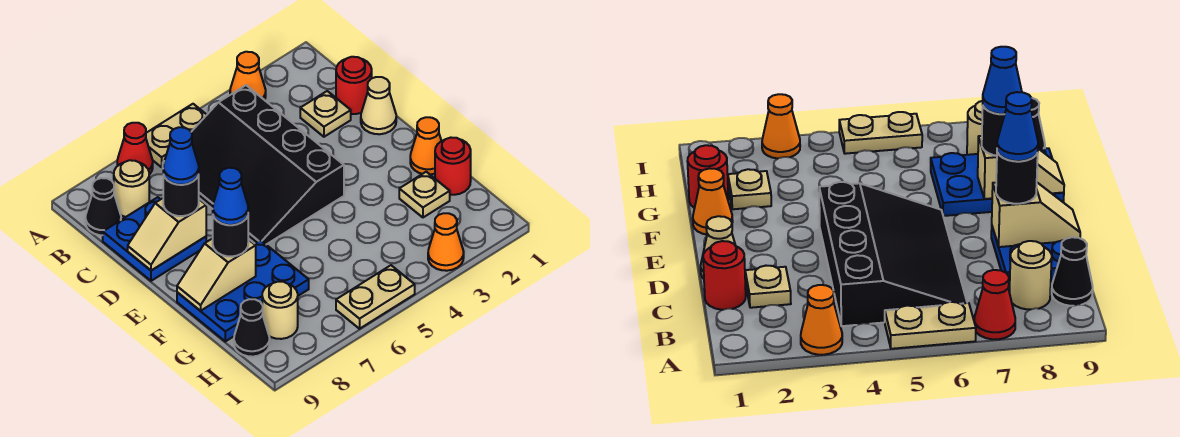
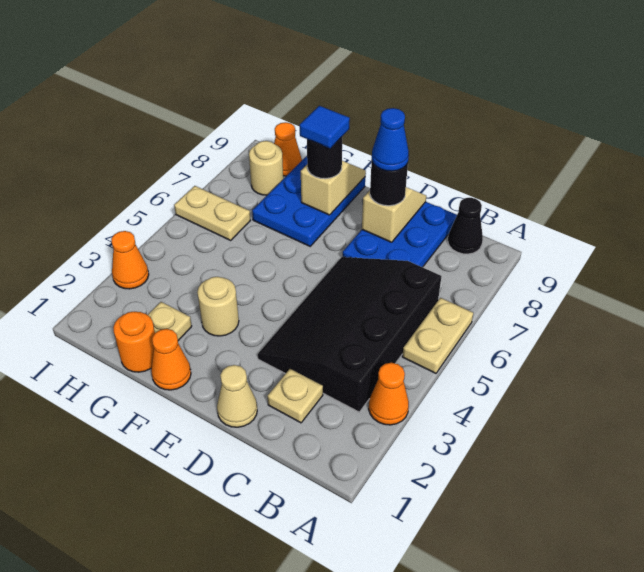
red cone A7 level 1 -> none
black slope B4:E6 level 1 top 4 -> black slope B3:D6 level 1 top B
tan round brick B8 level 1 -> tan round brick F3 level 1
red round brick C1 level 1 -> none
blue plate C8:D9 level 1 -> blue plate C7:D9 level 1
blue cone F8 level 4 -> blue tile F8 level 4
red round brick G1 level 1 -> orange round brick G1 level 1
black cone H9 level 1 -> orange cone H9 level 1
tan plate I5:I6 level 1 -> tan plate H6:I6 level 1

